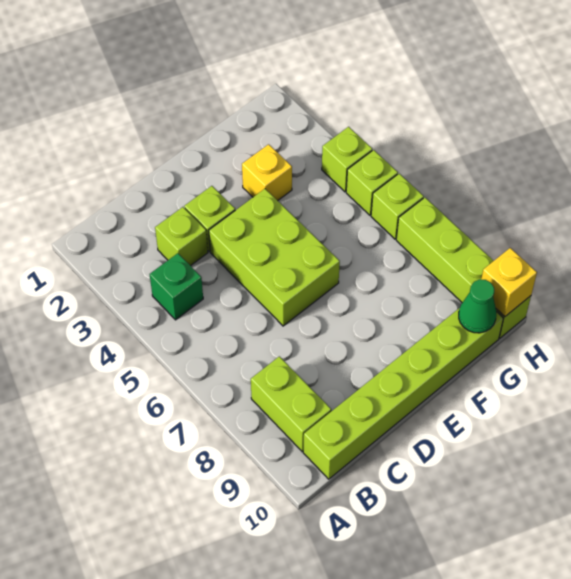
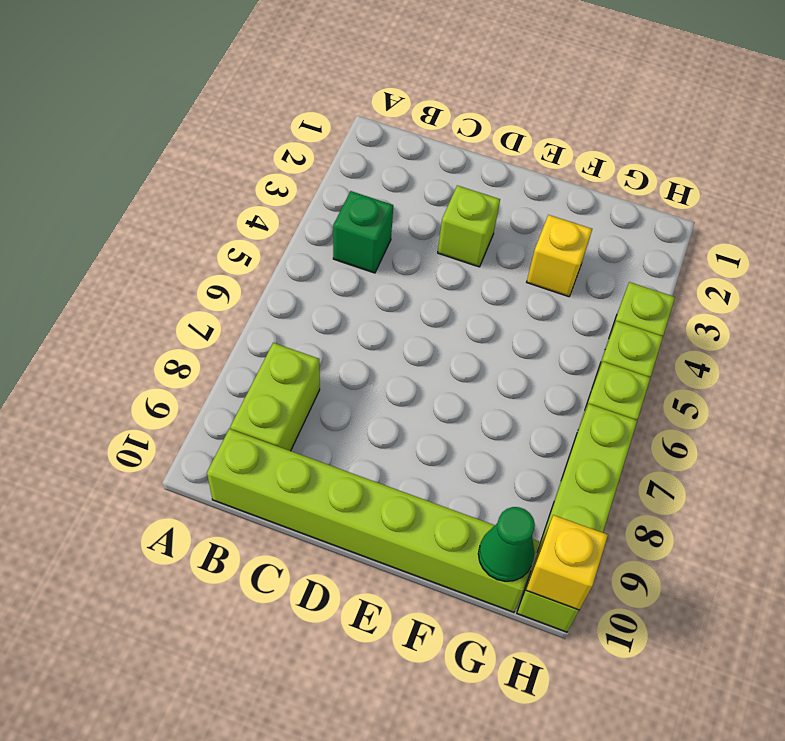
lime brick C3 level 1 -> none
lime brick D4:E6 level 1 -> none

